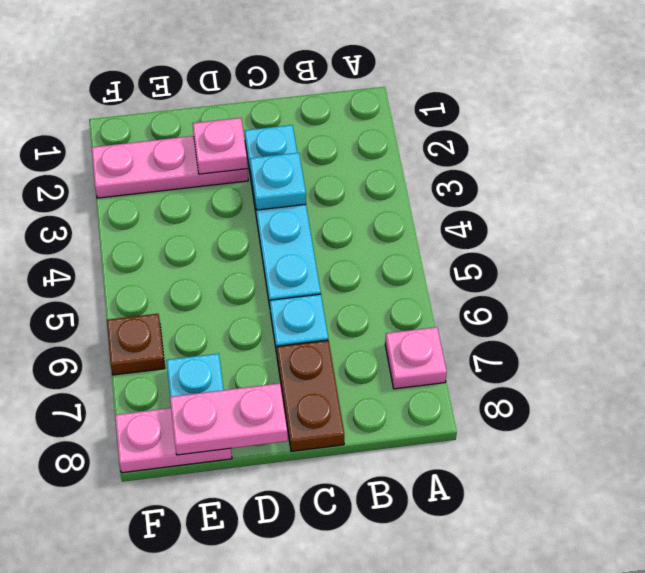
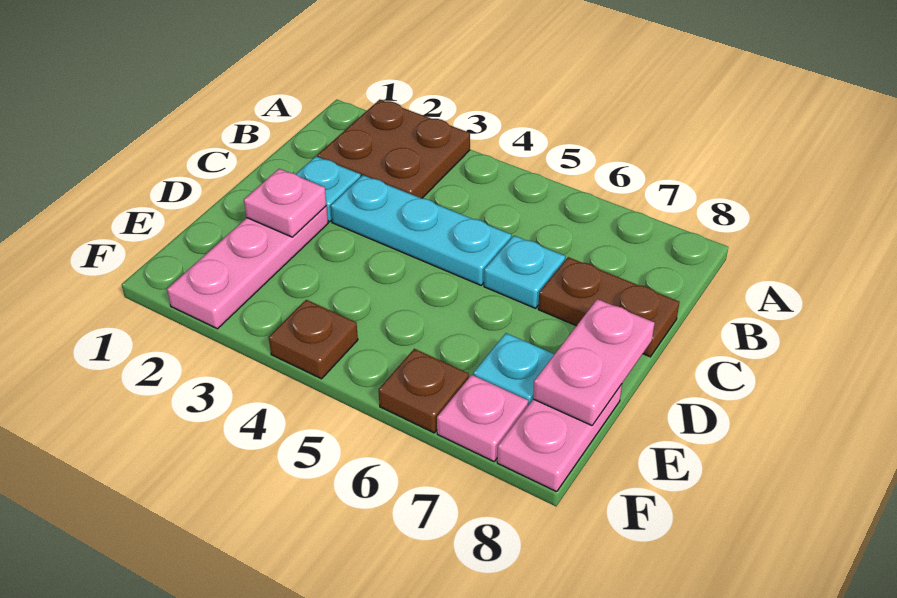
none -> brown plate A2:B3 level 1
pink plate A7 level 1 -> pink plate F7 level 1
cyan plate C3 level 2 -> none
none -> brown plate F4 level 1

